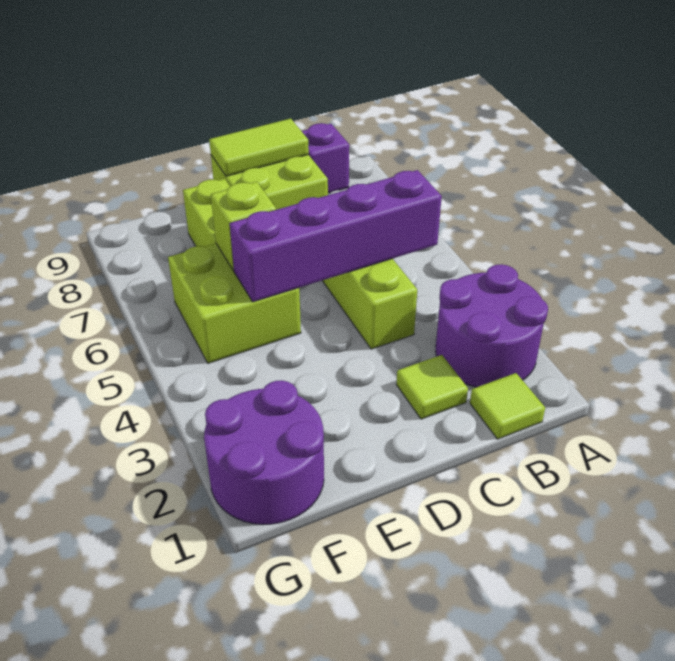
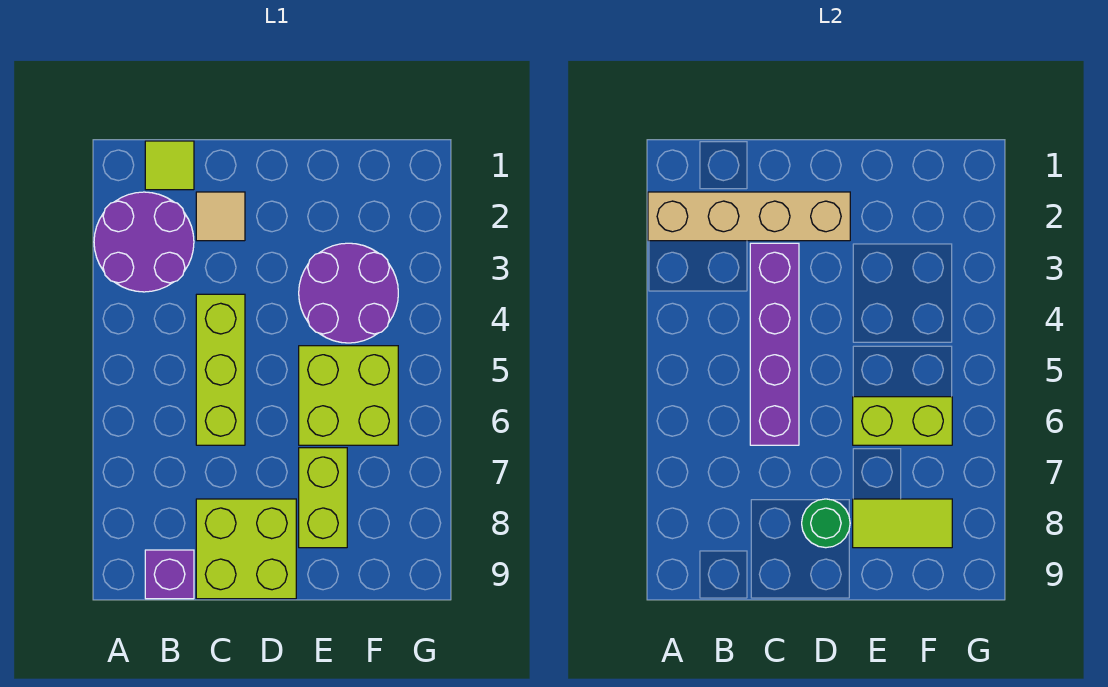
none -> tan brick A2:D2 level 2
purple brick B5:E5 level 2 -> purple brick C3:C6 level 2
lime tile C2 level 1 -> tan tile C2 level 1
lime tile C9:D9 level 2 -> lime tile E8:F8 level 2
none -> green round brick D8 level 2
lime brick E6 level 2 -> lime brick E6:F6 level 2
purple round brick F1:G2 level 1 -> purple round brick E3:F4 level 1

